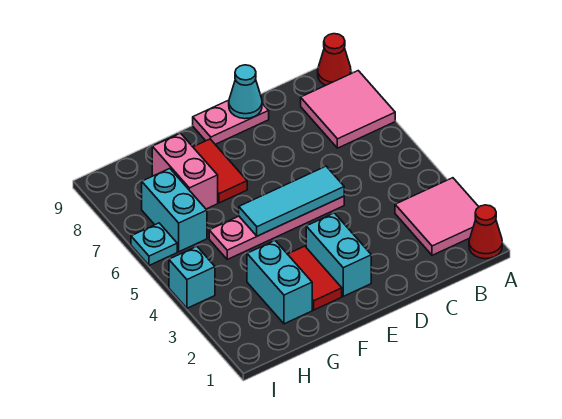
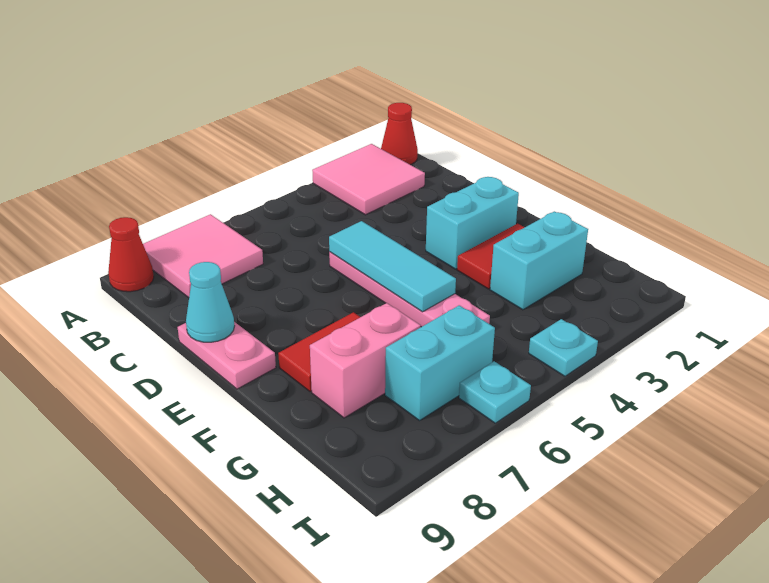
cyan brick I4 level 1 -> cyan plate I4 level 1

